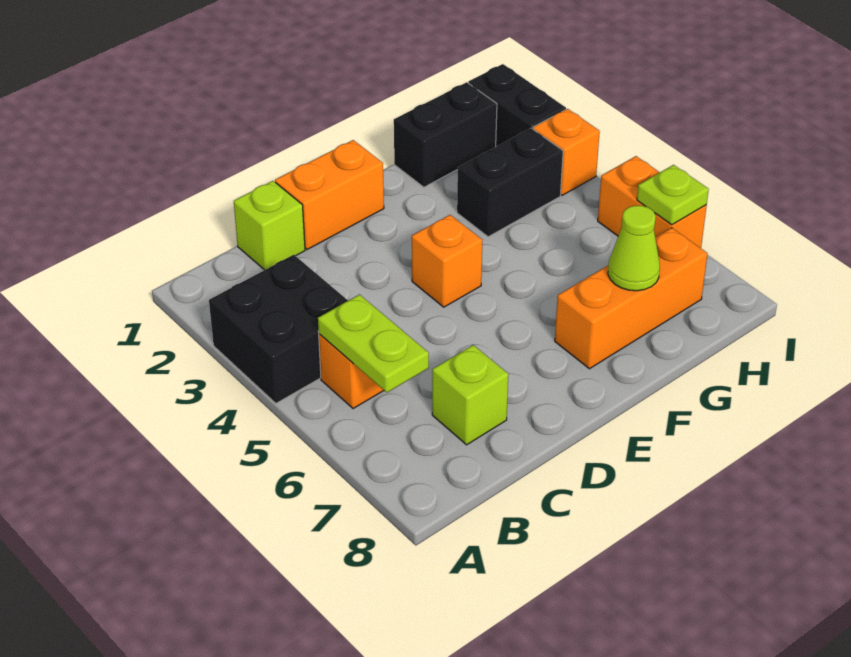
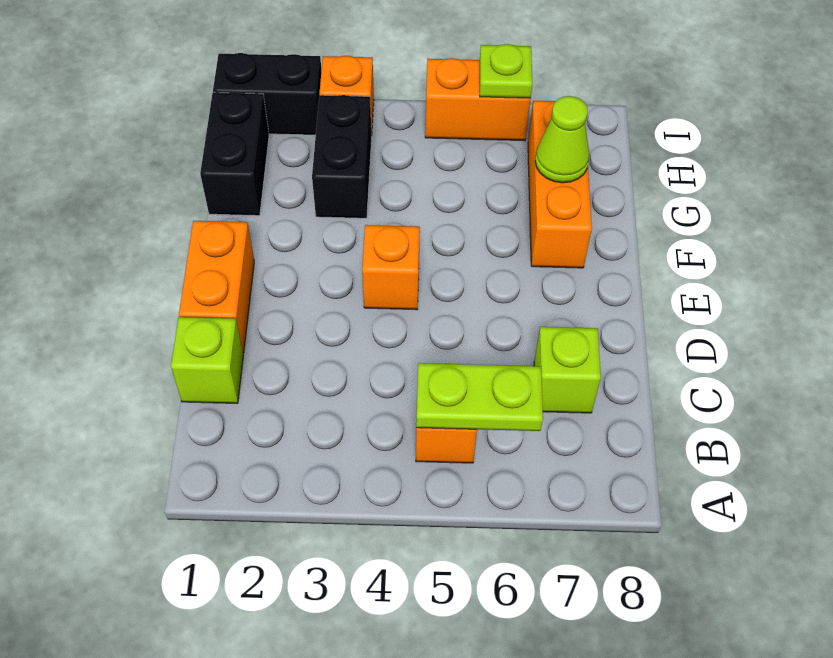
black brick A3:B4 level 1 -> none

